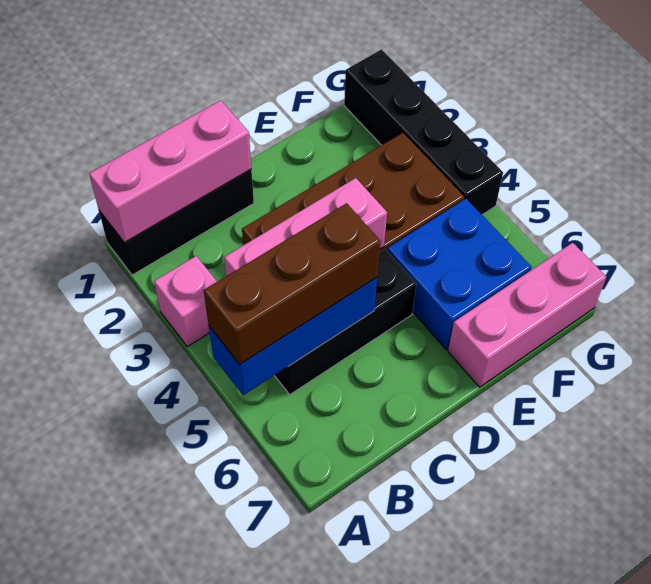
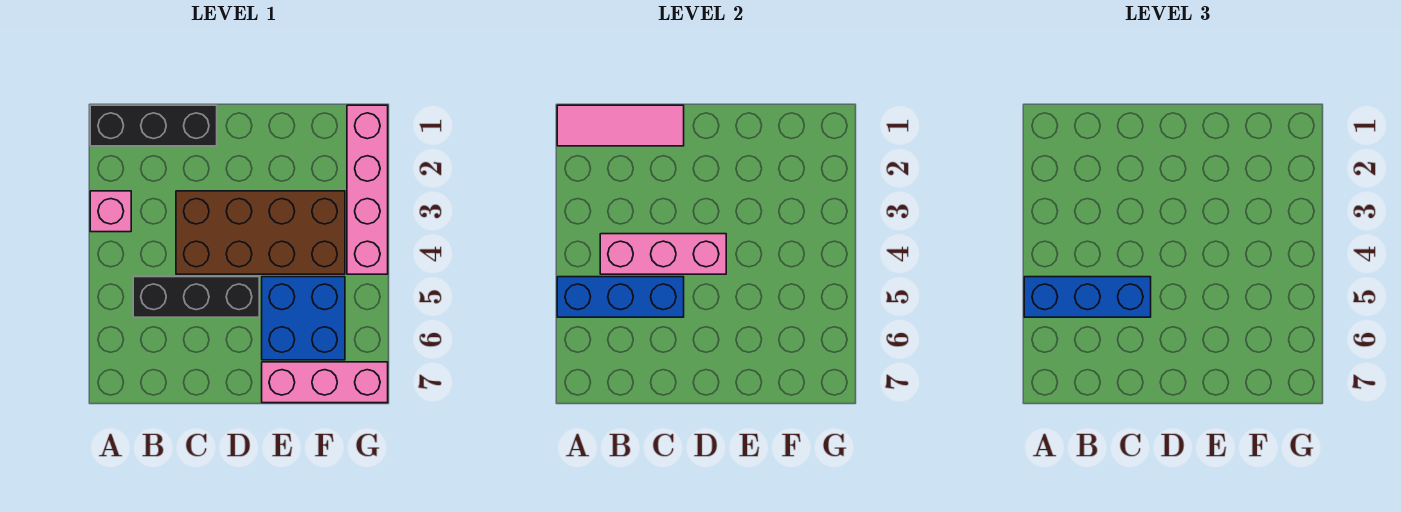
pink brick A1:C1 level 2 -> pink tile A1:C1 level 2
brown brick A5:C5 level 3 -> blue brick A5:C5 level 3
black brick G1:G4 level 1 -> pink brick G1:G4 level 1

